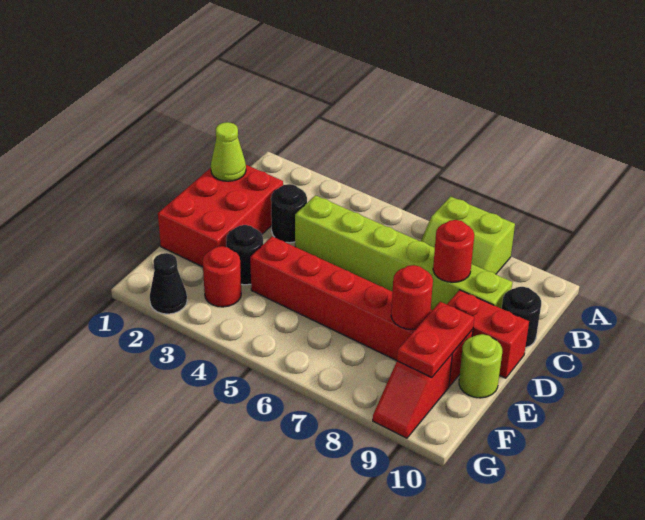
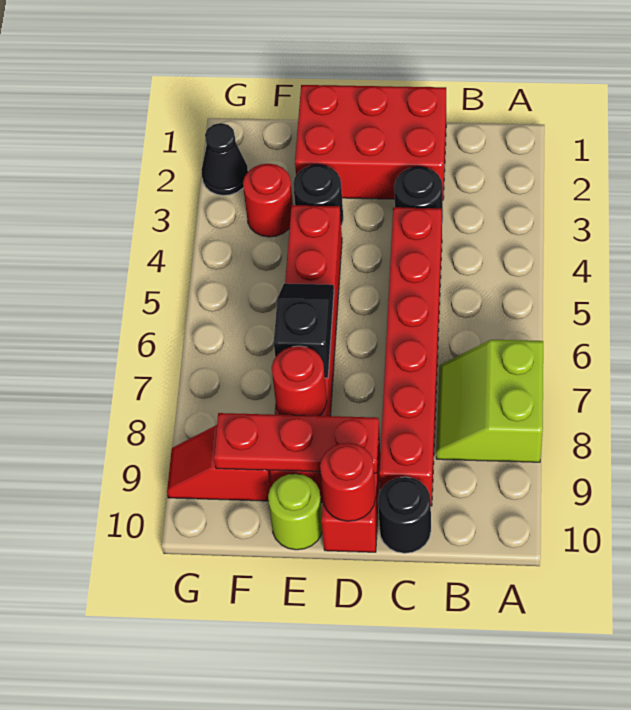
lime cone C1 level 2 -> none
lime brick C4:C9 level 1 -> red brick C4:C9 level 1
red round brick C8 level 2 -> red round brick D10 level 2
none -> black slope E6:E7 level 2 top 7
red plate E9:F9 level 2 -> red plate D9:F9 level 2

